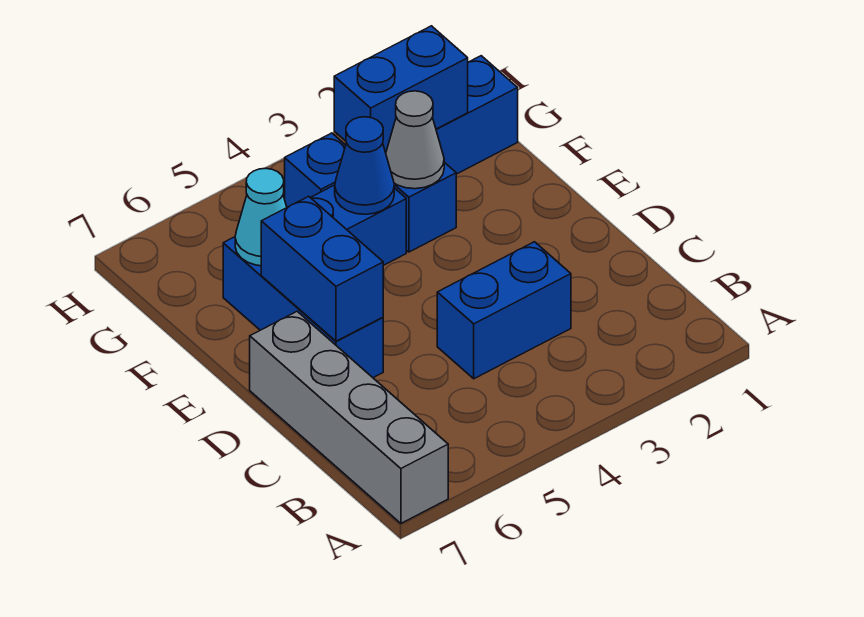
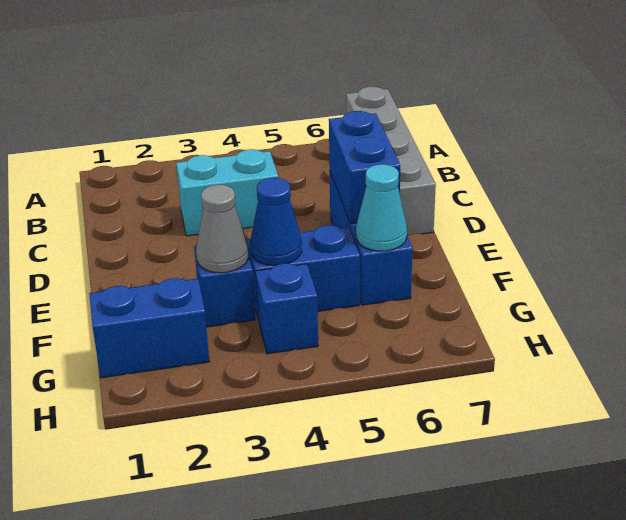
blue brick C3:C4 level 1 -> cyan brick C3:C4 level 1
blue brick G2:G3 level 2 -> none

